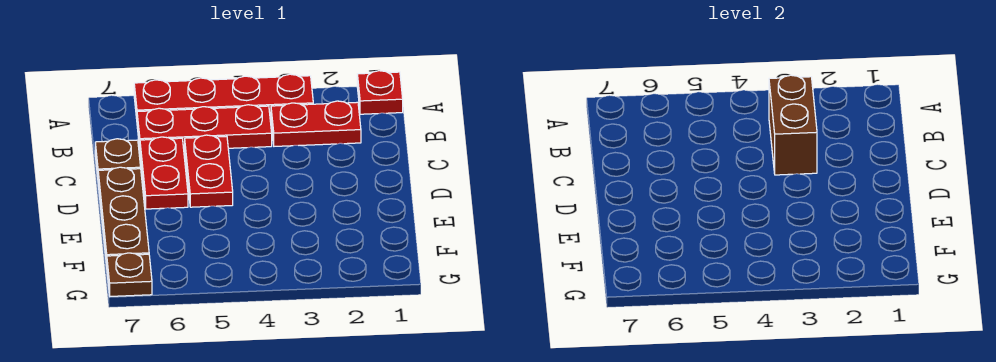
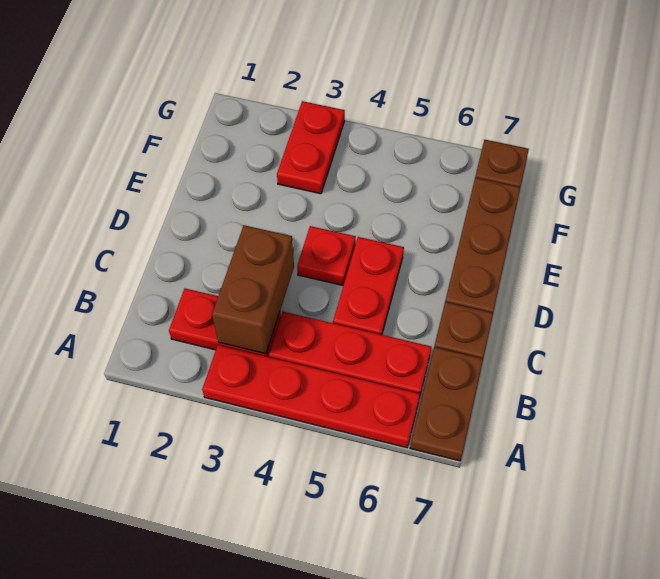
red plate A1 level 1 -> red plate D4 level 1
none -> brown plate A7:B7 level 1
red plate C6:D6 level 1 -> red plate F3:G3 level 1

